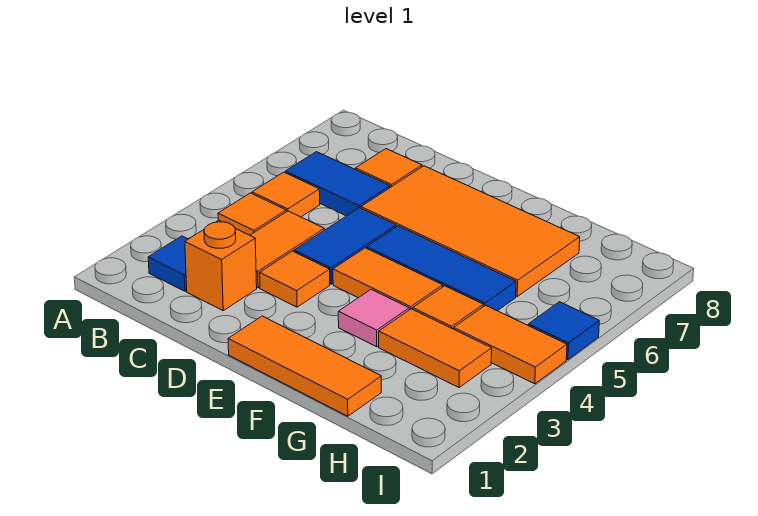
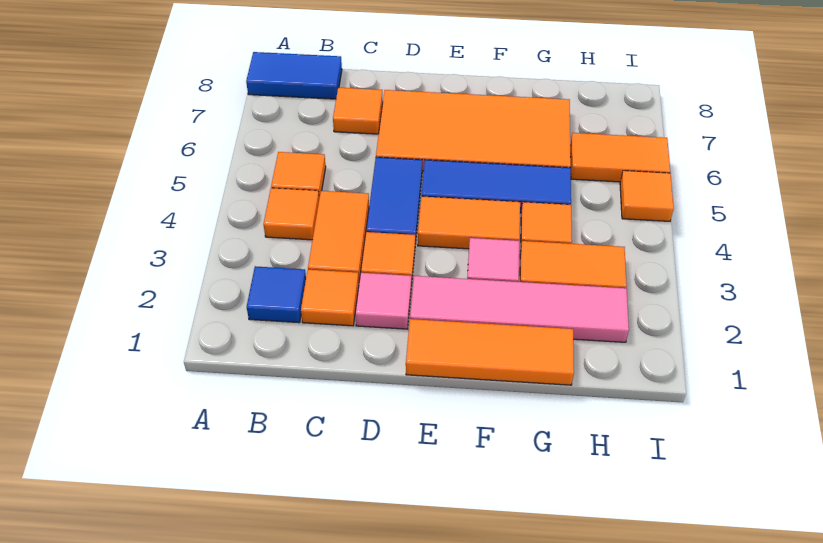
blue tile B6:C6 level 1 -> blue tile A8:B8 level 1
orange brick C2 level 1 -> orange tile C2 level 1
none -> pink tile D2 level 1
none -> pink tile E2:H2 level 1
orange tile H4:I4 level 1 -> orange tile H6:I6 level 1
blue tile I5 level 1 -> orange tile I5 level 1

